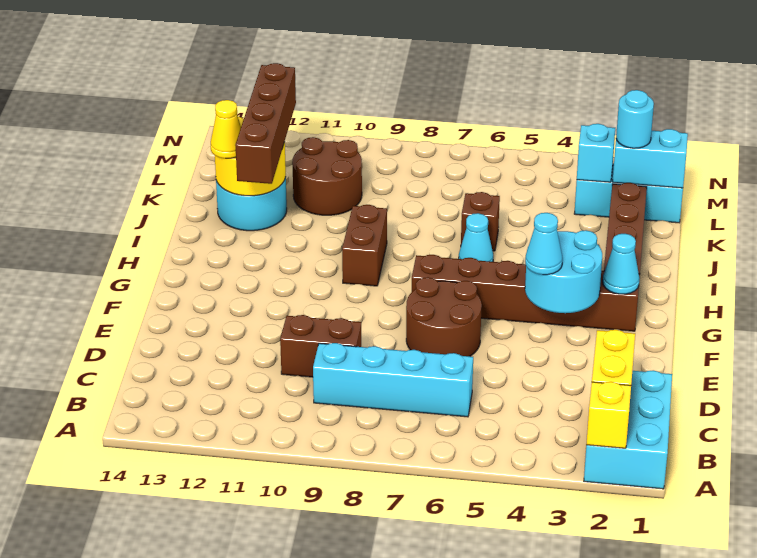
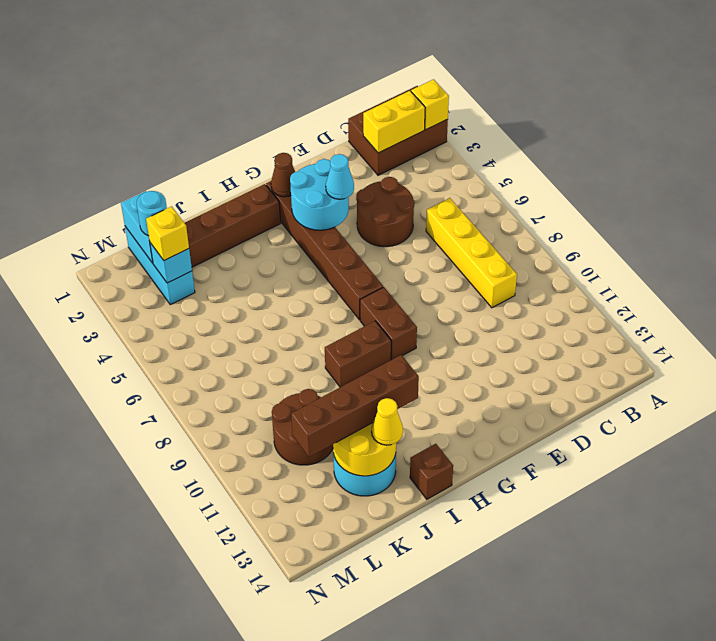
cyan brick A1:C2 level 1 -> brown brick A1:C2 level 1
cyan brick C6:C9 level 1 -> yellow brick C6:C9 level 1
brown brick D9:D10 level 1 -> brown brick G8:G9 level 1
brown round brick E6:F7 level 1 -> brown round brick D4:E5 level 1
cyan cone G2 level 2 -> brown cone G2 level 2
cyan cone I6 level 1 -> none
brown brick J6 level 1 -> brown brick I14 level 1
none -> yellow brick L3 level 3

